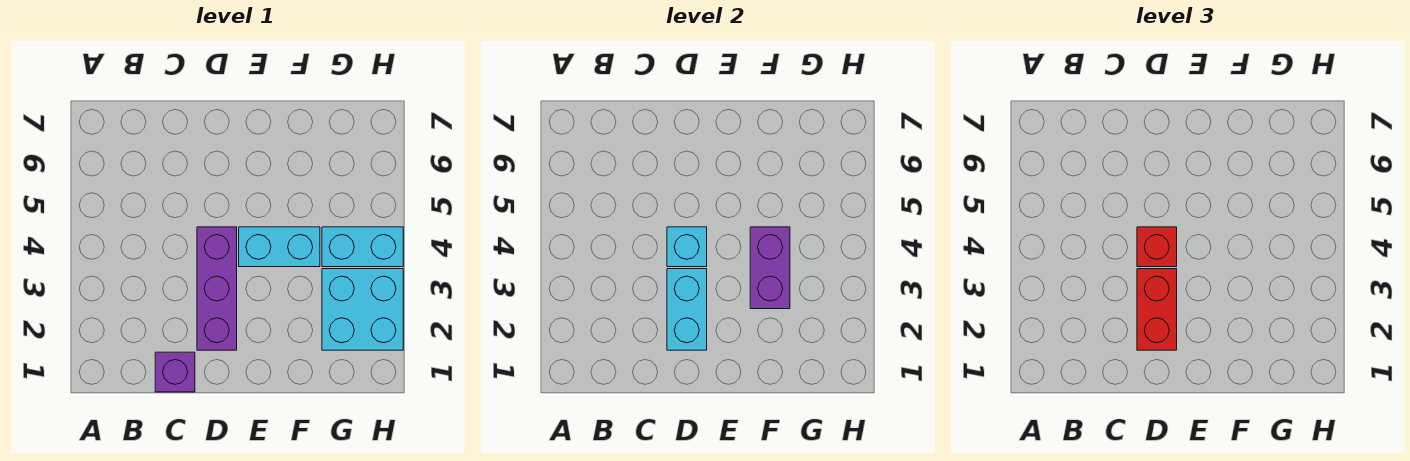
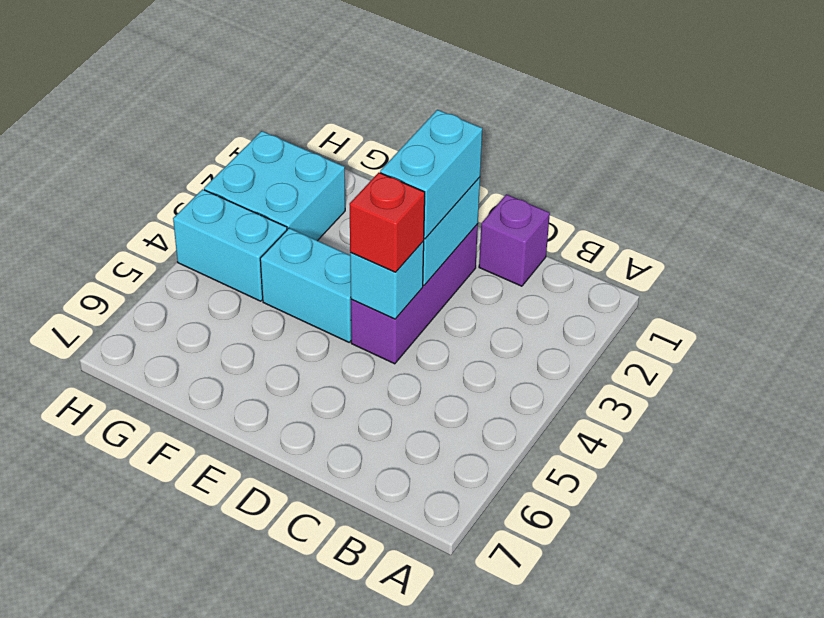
red brick D2:D3 level 3 -> cyan brick D2:D3 level 3
purple brick F3:F4 level 2 -> none

